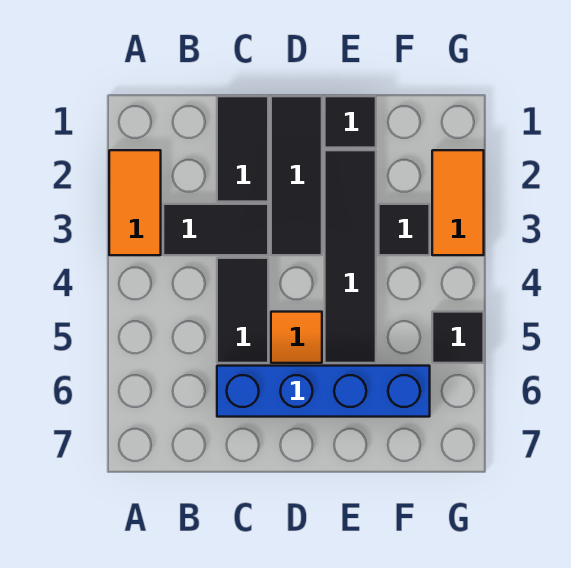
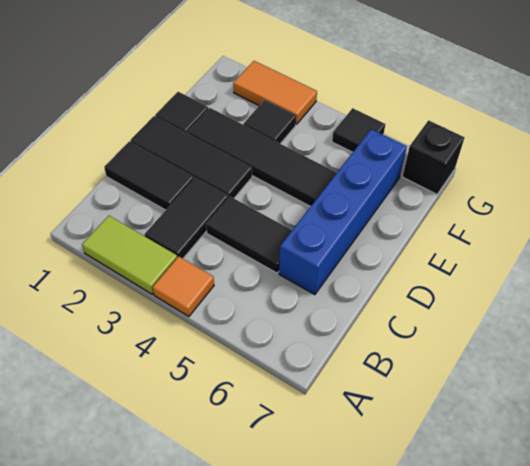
orange tile A2:A3 level 1 -> lime tile A2:A3 level 1
orange tile D5 level 1 -> orange tile A4 level 1
none -> black brick G7 level 1

